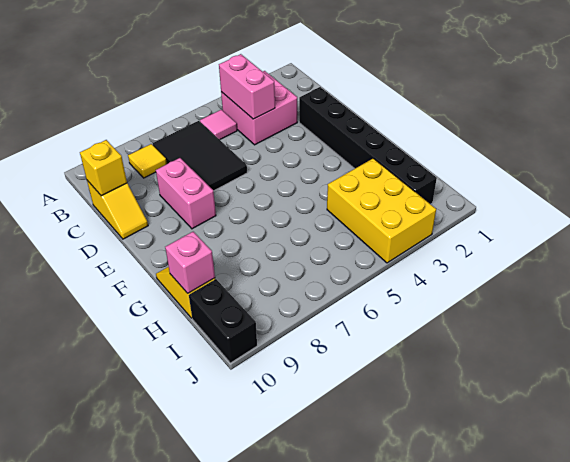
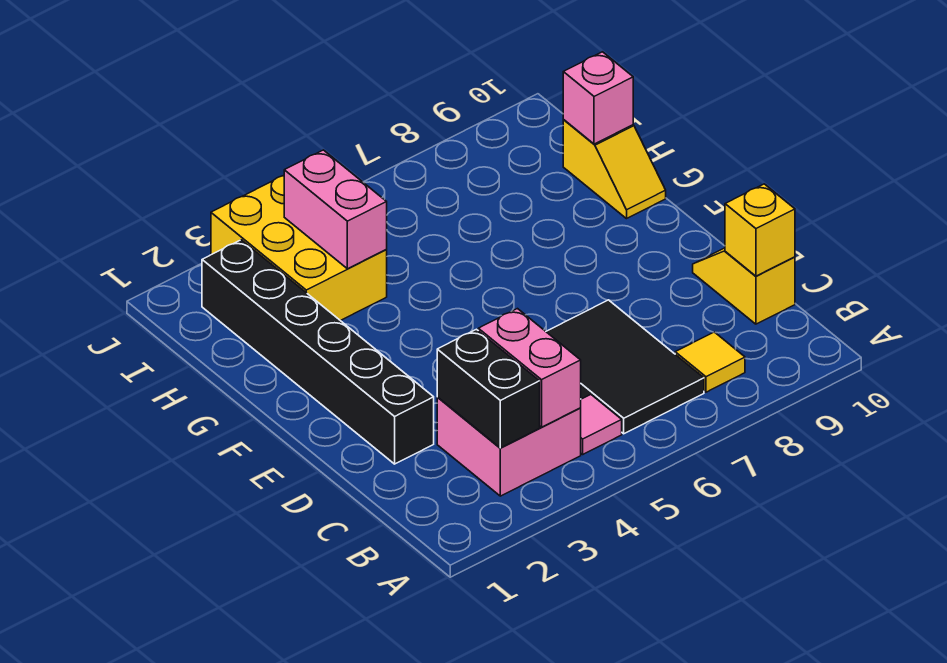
pink brick D8:E8 level 1 -> pink brick H4:I4 level 2
black brick I10:J10 level 1 -> black brick B3:C3 level 2

